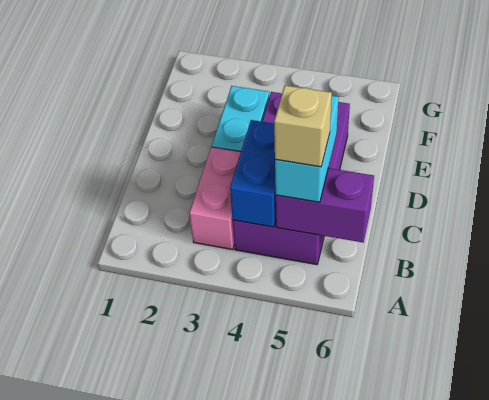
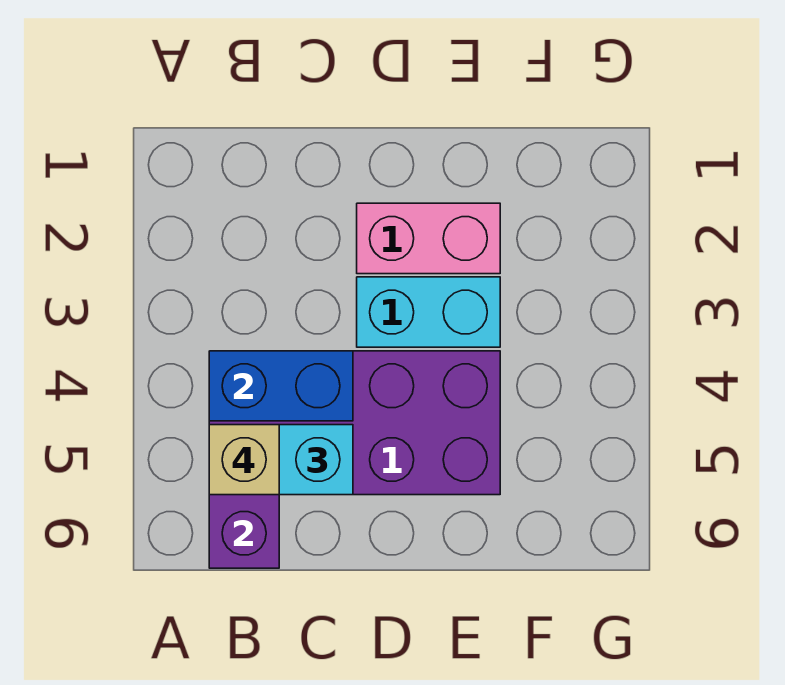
pink brick B3:C3 level 1 -> pink brick D2:E2 level 1

